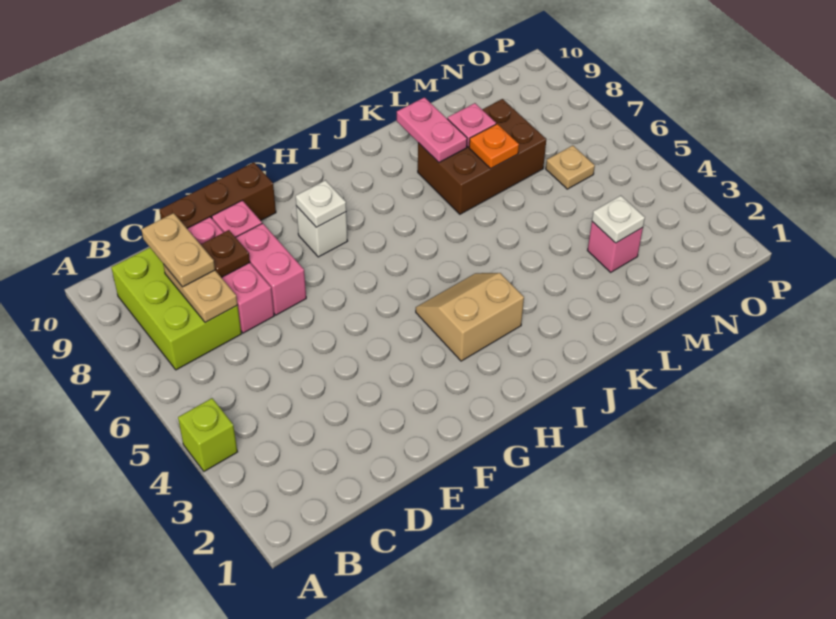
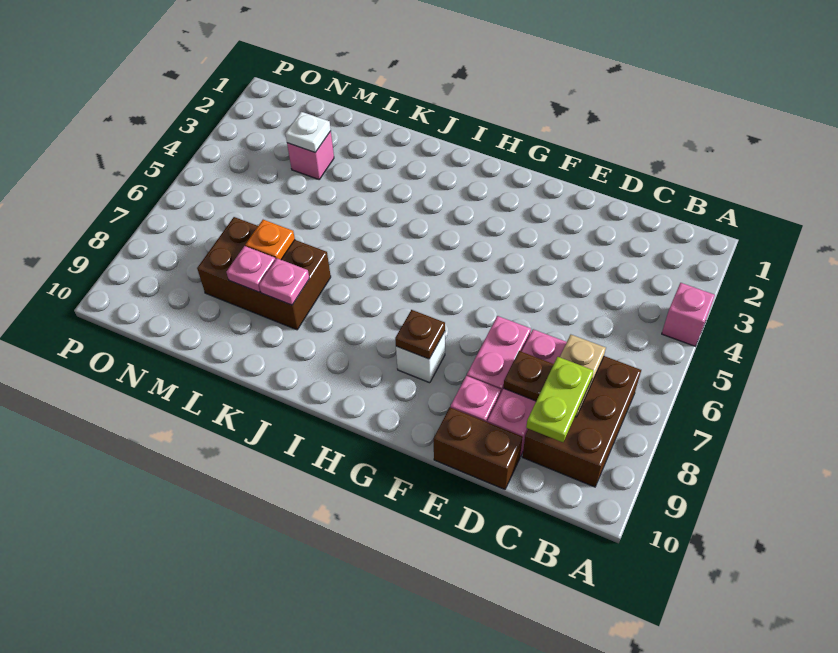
lime brick A4 level 1 -> pink brick A4 level 1
lime brick B7:C9 level 1 -> brown brick B7:C9 level 1
tan plate C8:C9 level 3 -> lime plate C8:C9 level 3
brown brick D10:F10 level 1 -> brown brick D10:E10 level 1
white plate G8 level 2 -> brown plate G8 level 2
tan slope H3:I4 level 1 top 3 -> none
pink plate K8:K9 level 2 -> pink plate K8 level 2
tan plate N6 level 1 -> none

